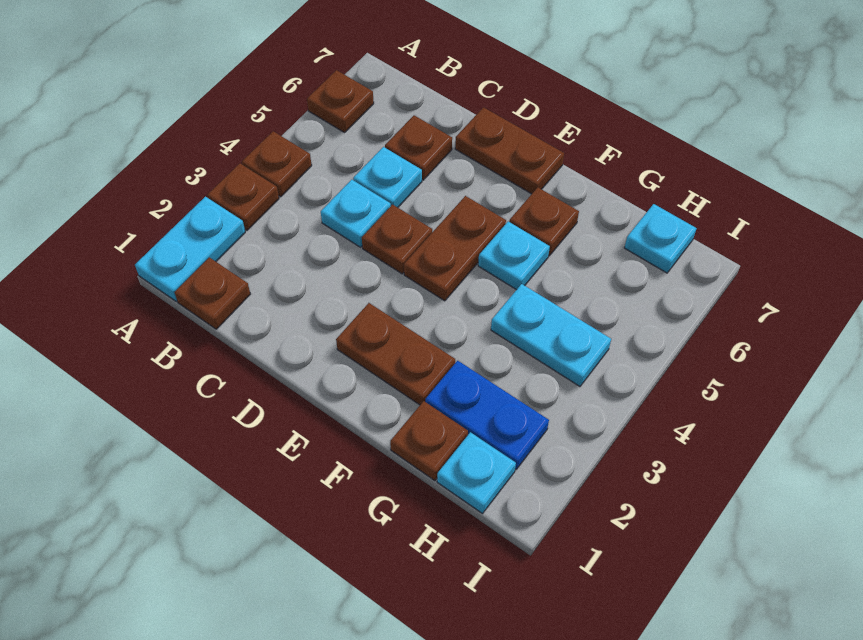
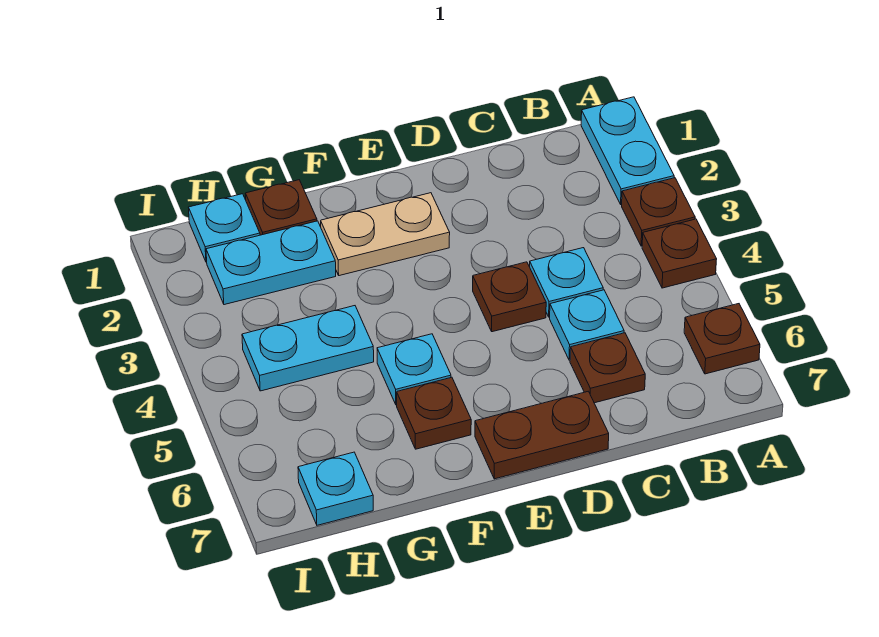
brown plate B1 level 1 -> none
brown plate E2:F2 level 1 -> tan plate E2:F2 level 1
brown plate E4:E5 level 1 -> none
blue plate G2:H2 level 1 -> cyan plate G2:H2 level 1

